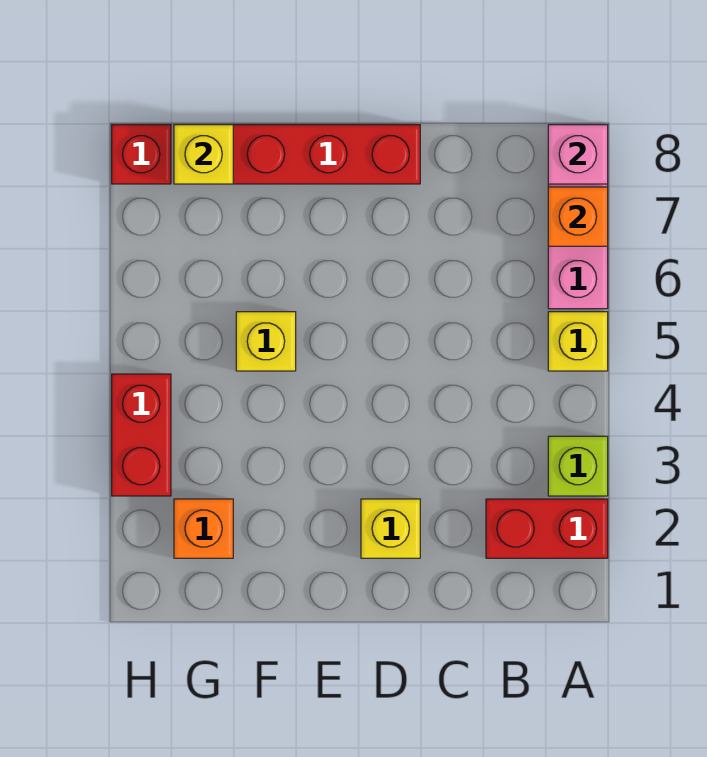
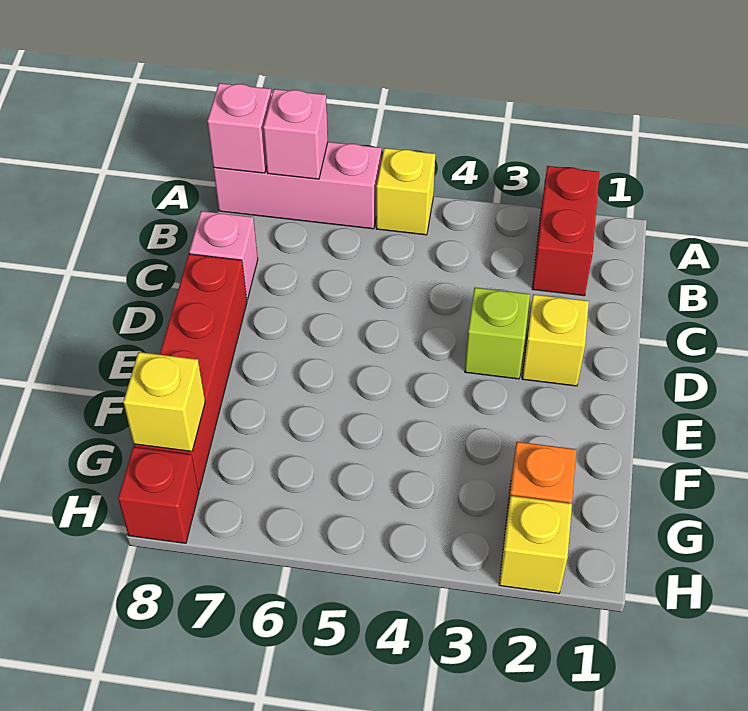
lime brick A3 level 1 -> lime brick D3 level 1
orange brick A7 level 2 -> pink brick A7 level 2
none -> pink brick C8 level 1
yellow brick F5 level 1 -> yellow brick H2 level 1
red brick H3:H4 level 1 -> none

